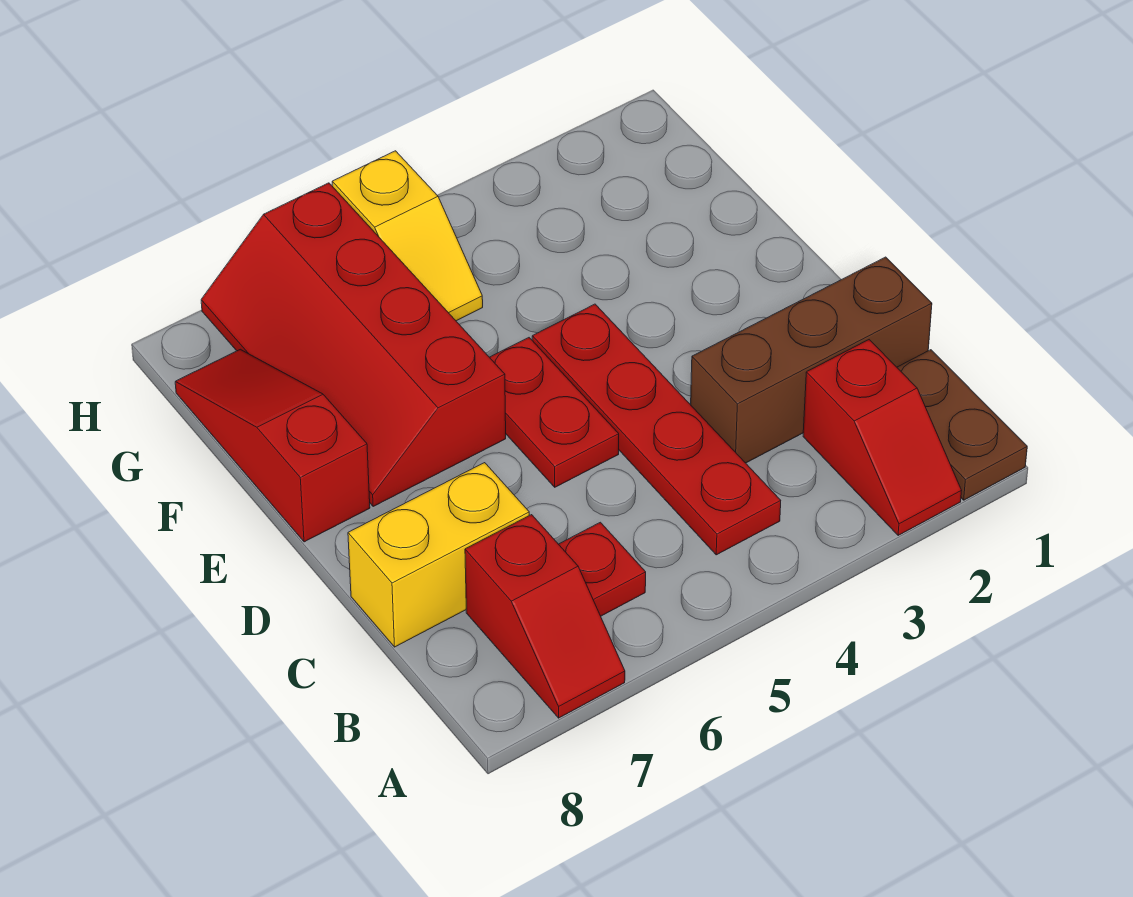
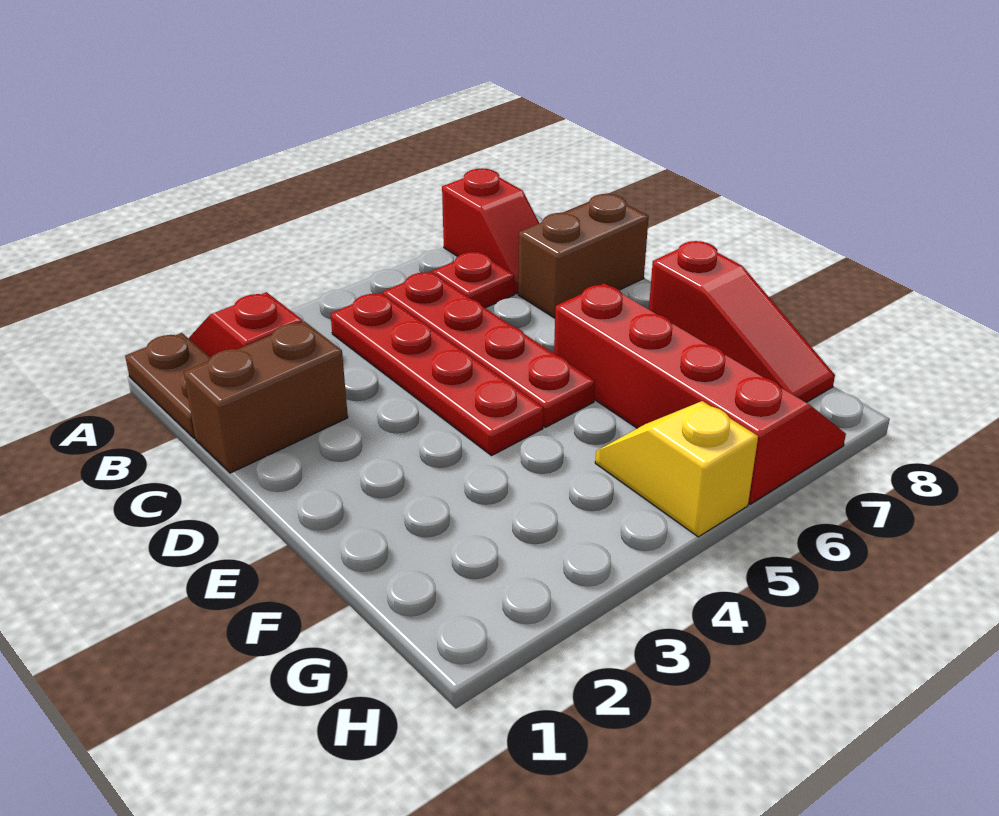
red slope A7:B7 level 1 top B -> red slope A7:B7 level 1 top A
brown brick C1:C3 level 1 -> brown brick C1:C2 level 1
yellow brick C7:C8 level 1 -> brown brick C7:C8 level 1
red plate D5:E5 level 1 -> red plate B5:E5 level 1

